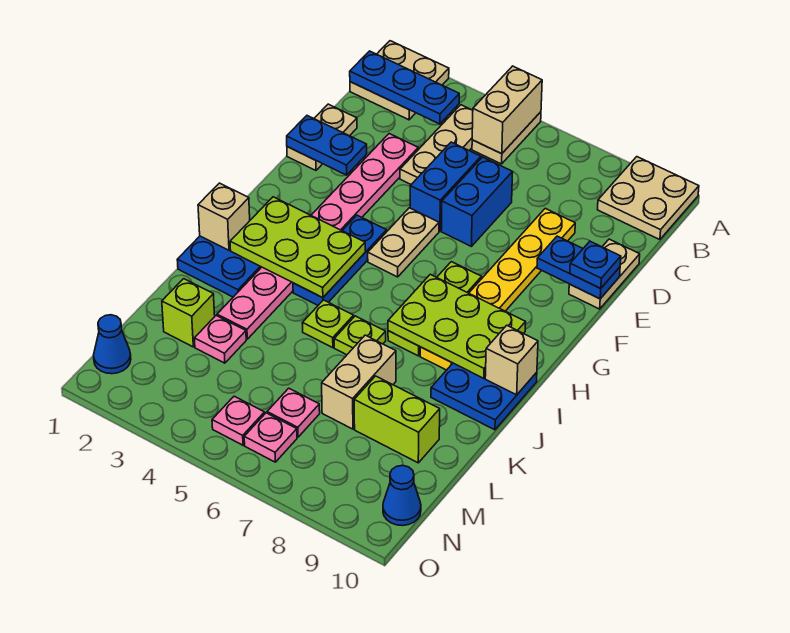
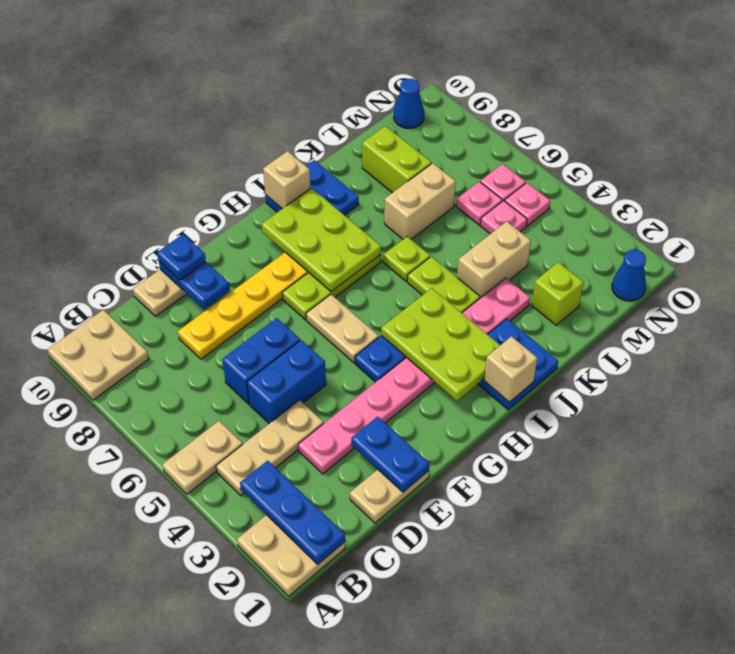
tan brick A5:B5 level 2 -> tan brick K4:L4 level 1
tan plate F5:G5 level 1 -> tan plate G5:G6 level 1
lime plate J5 level 1 -> lime plate J4:J5 level 1
pink plate L3 level 1 -> pink plate M5 level 1

